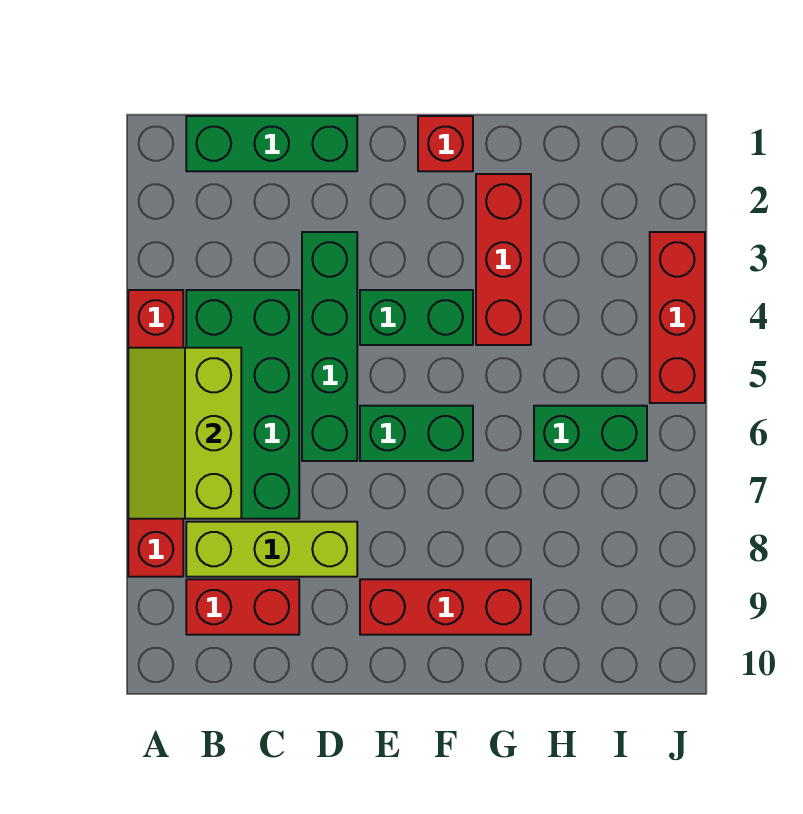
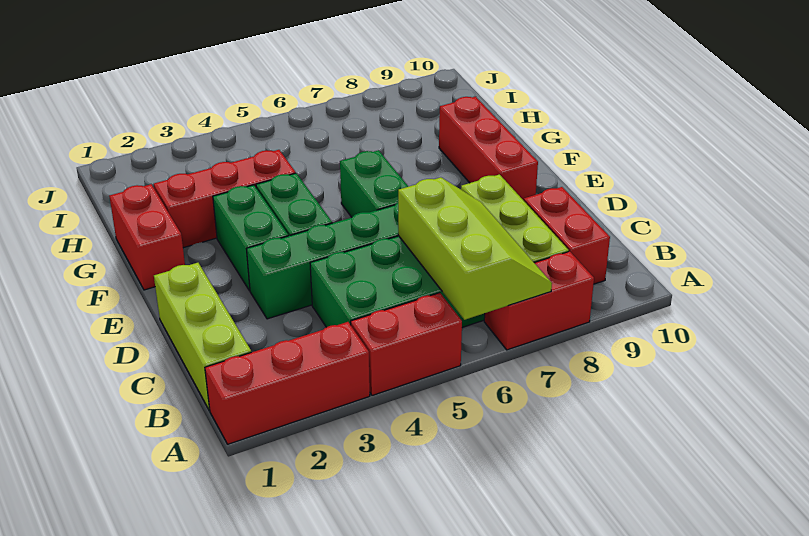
lime slope A5:B7 level 2 top B -> lime slope A6:C7 level 2 top 6
green brick B1:D1 level 1 -> lime brick B1:D1 level 1
red brick F1 level 1 -> red brick F1:G1 level 1
green brick H6:I6 level 1 -> green brick E3:F3 level 1
red brick J3:J5 level 1 -> red brick A1:A3 level 1

